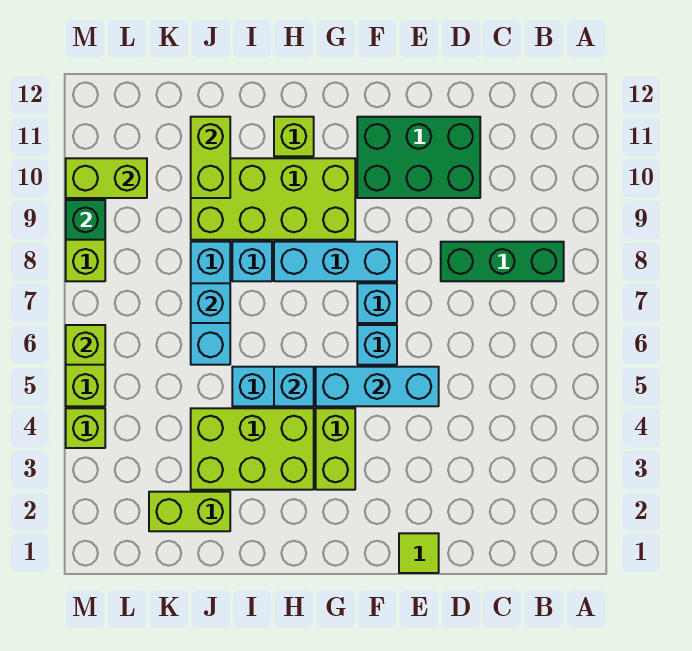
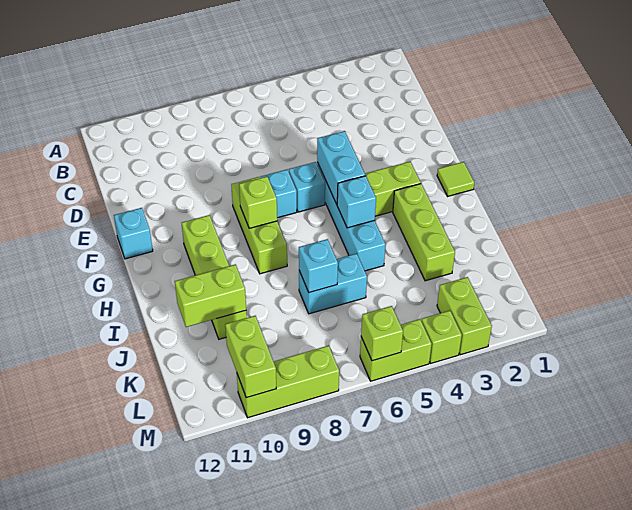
green brick B8:D8 level 1 -> none
green brick D10:F11 level 1 -> none
lime tile E1 level 1 -> lime tile G1 level 1
cyan brick E5:G5 level 2 -> cyan brick F5:G5 level 2
cyan brick F8:H8 level 1 -> lime brick F8:H8 level 1
lime brick G9:J10 level 1 -> lime brick G10:J10 level 1
lime brick H3:J4 level 1 -> lime brick H3:J3 level 1
lime brick H11 level 1 -> lime brick G8 level 2
cyan brick I8 level 1 -> cyan brick F12 level 1
lime brick J2:K2 level 1 -> lime brick L3:M3 level 1
cyan brick J6:J8 level 1 -> cyan brick J6:J7 level 1
green brick M9 level 2 -> none

